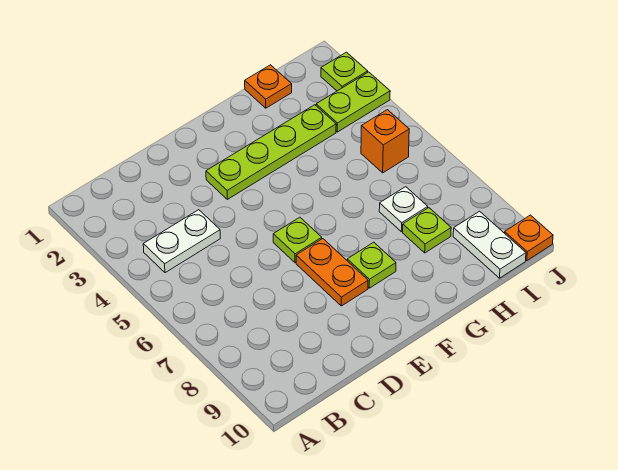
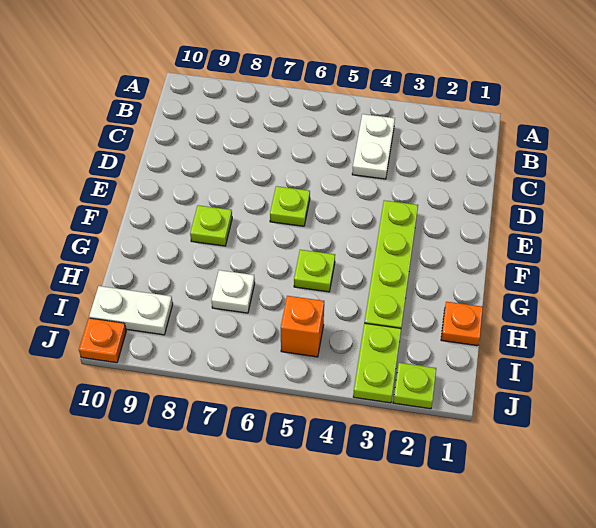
orange plate E7:E8 level 1 -> none
lime plate H8 level 1 -> lime plate G5 level 1

